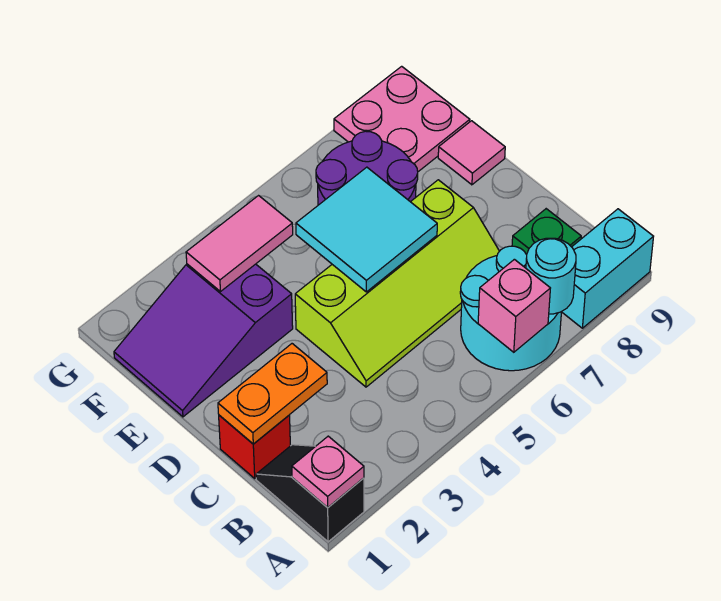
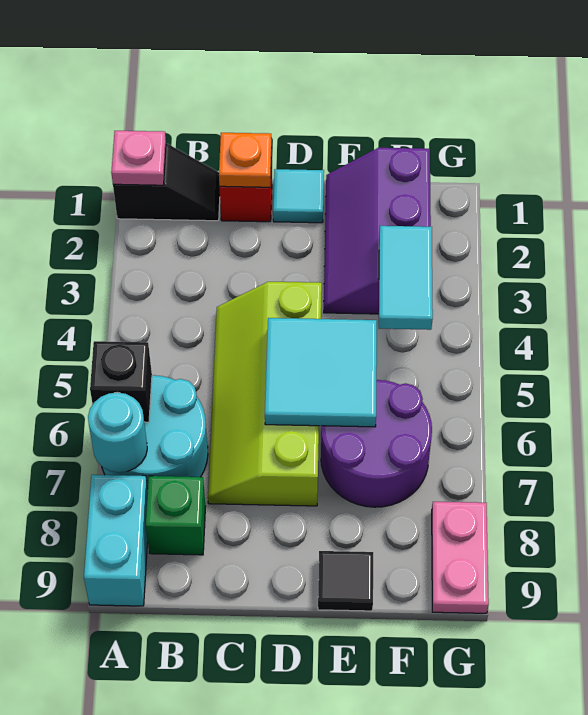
pink brick A6 level 2 -> black brick A6 level 2
orange plate C1:C2 level 2 -> orange plate C1 level 2
none -> cyan tile D1 level 1
purple slope E1:F3 level 1 top 3 -> purple slope E1:F3 level 1 top F
pink tile E9 level 1 -> black tile E9 level 1
pink tile F3:F4 level 2 -> cyan tile F3:F4 level 2
pink plate F8:G9 level 1 -> pink plate G8:G9 level 1

